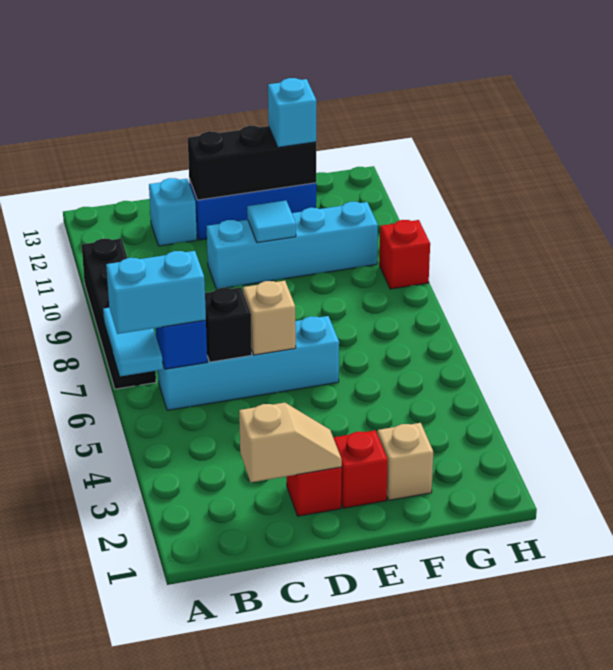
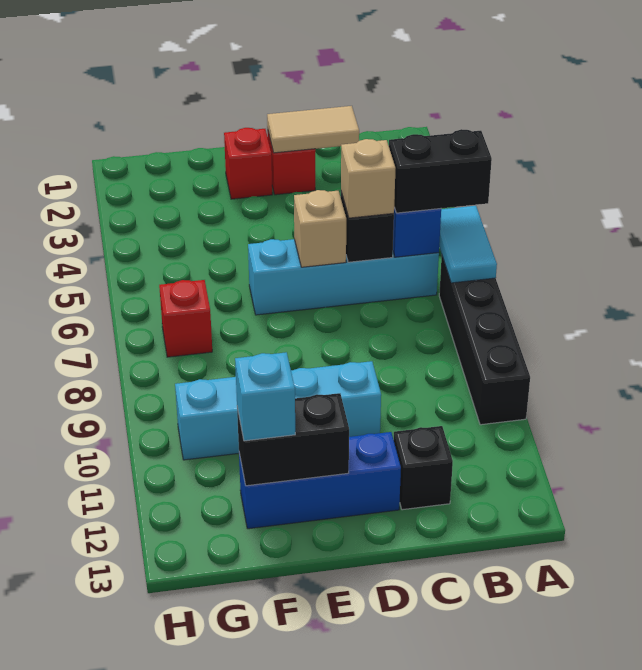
cyan brick A6:B6 level 3 -> black brick A6:B6 level 3
tan slope C2:D2 level 2 top C -> tan tile C2:D2 level 2
cyan brick C12 level 1 -> black brick C12 level 1
black brick D12:F12 level 2 -> black brick E12:F12 level 2
cyan tile E10 level 2 -> none
tan brick F2 level 1 -> tan brick C6 level 3
red brick H9 level 1 -> red brick G7 level 1

